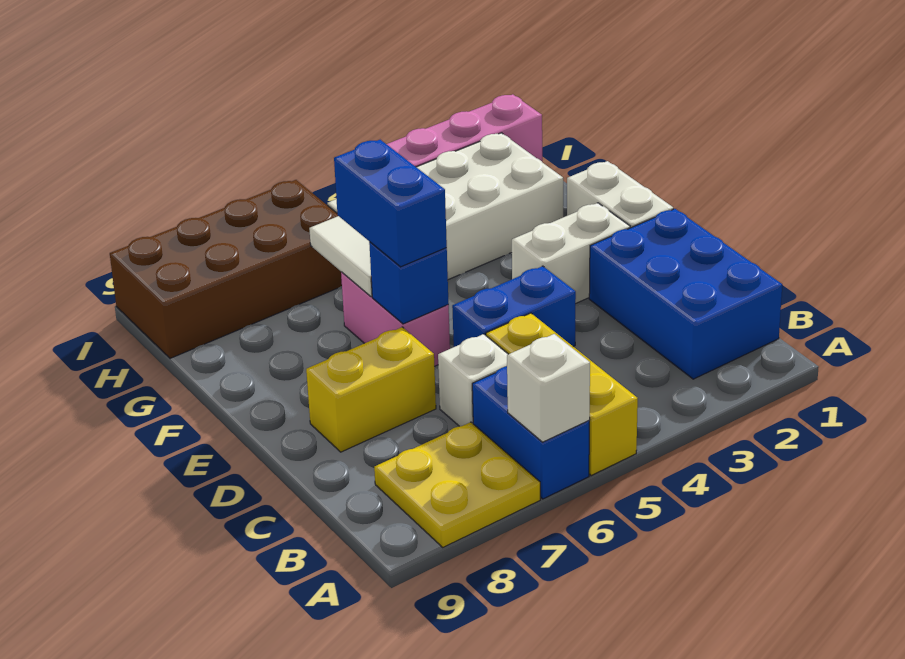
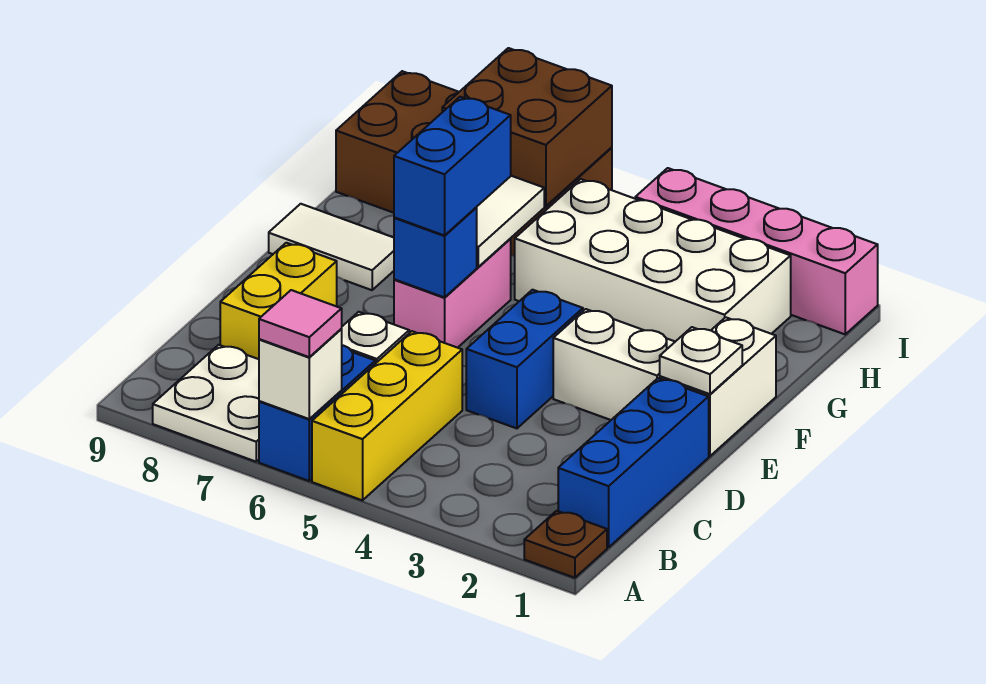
none -> brown plate A1 level 1
none -> pink tile A6 level 3
yellow plate A7:B8 level 1 -> white plate A7:B8 level 1
blue brick B1:D2 level 1 -> blue brick B1:D1 level 1
blue brick D4:D5 level 1 -> blue brick D4:E4 level 1
yellow brick D7:D8 level 1 -> yellow brick C8:D8 level 1
none -> white plate E1 level 2
none -> white tile F8:F9 level 1
none -> brown brick H6:I7 level 2

